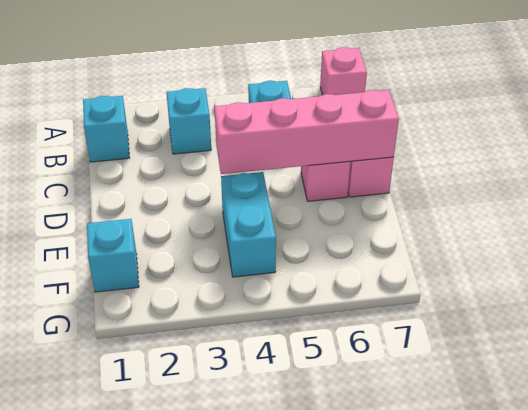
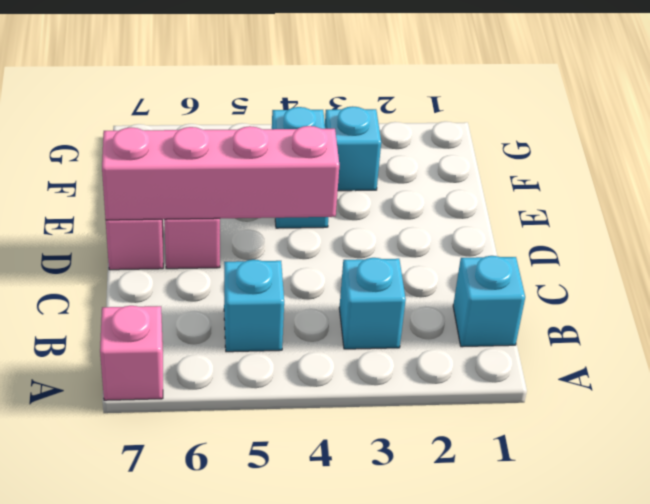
cyan brick F1 level 1 -> cyan brick F3 level 1

